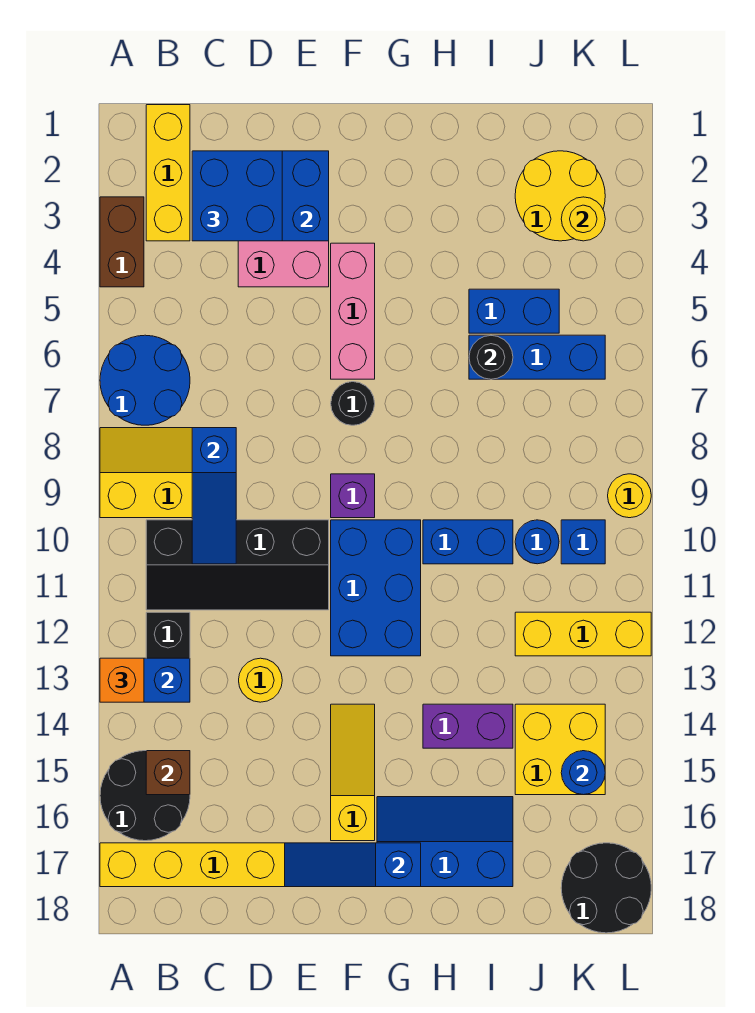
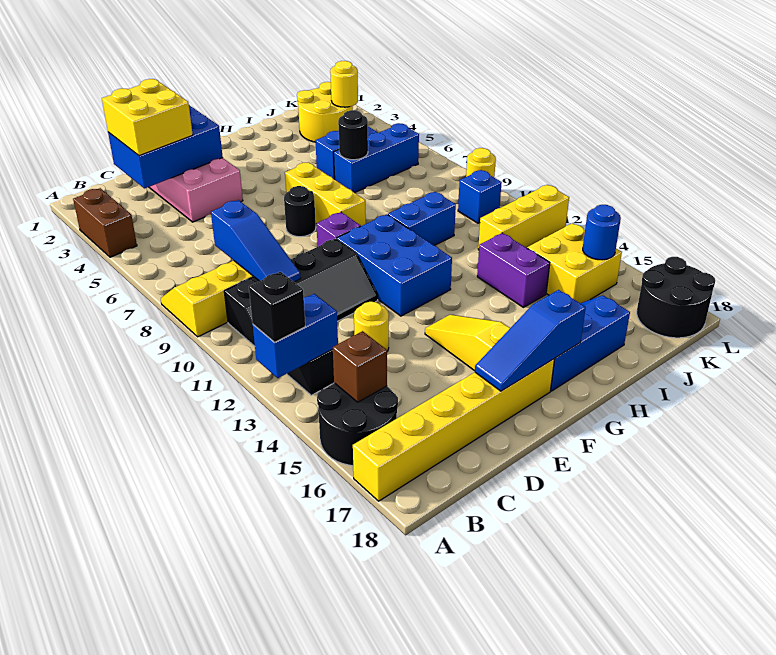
blue round brick A6:B7 level 1 -> none
orange brick A13 level 3 -> black brick A13 level 3
yellow brick B1:B3 level 1 -> yellow brick G6:G8 level 1
blue brick C2:D3 level 3 -> yellow brick C2:D3 level 3
pink brick F4:F6 level 1 -> none
purple brick H14:I14 level 1 -> purple brick I13:I14 level 1
blue round brick J10 level 1 -> none

